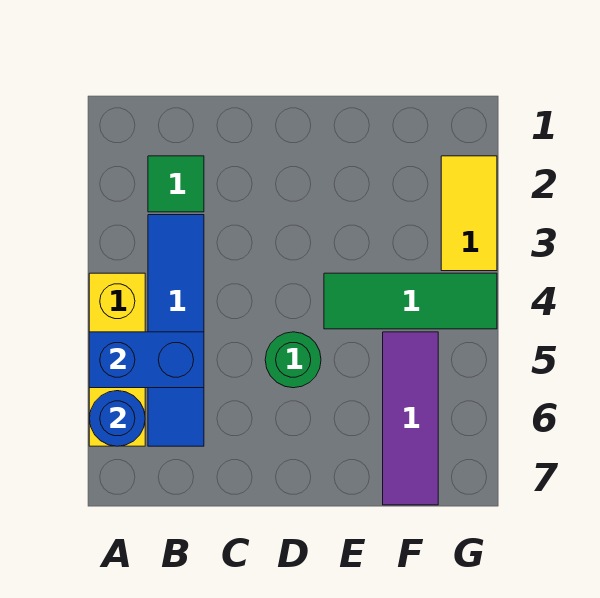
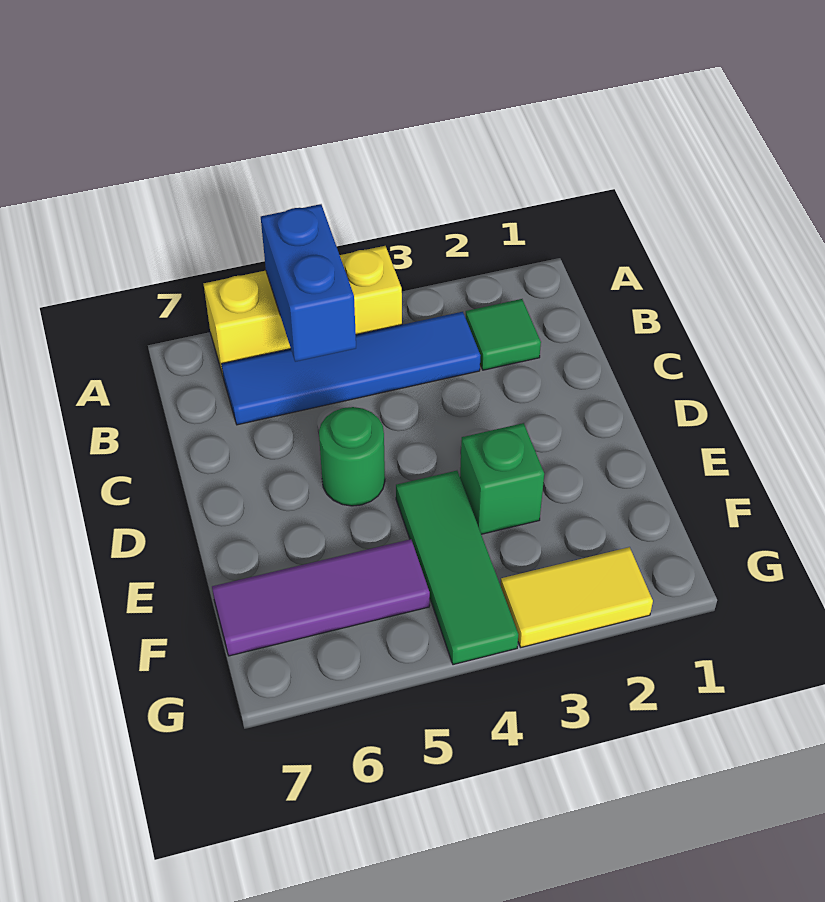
blue round brick A6 level 2 -> none
none -> green brick E3 level 1

